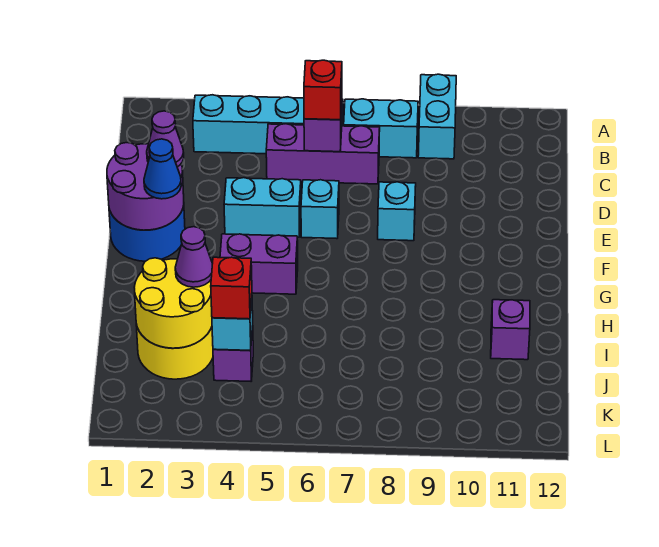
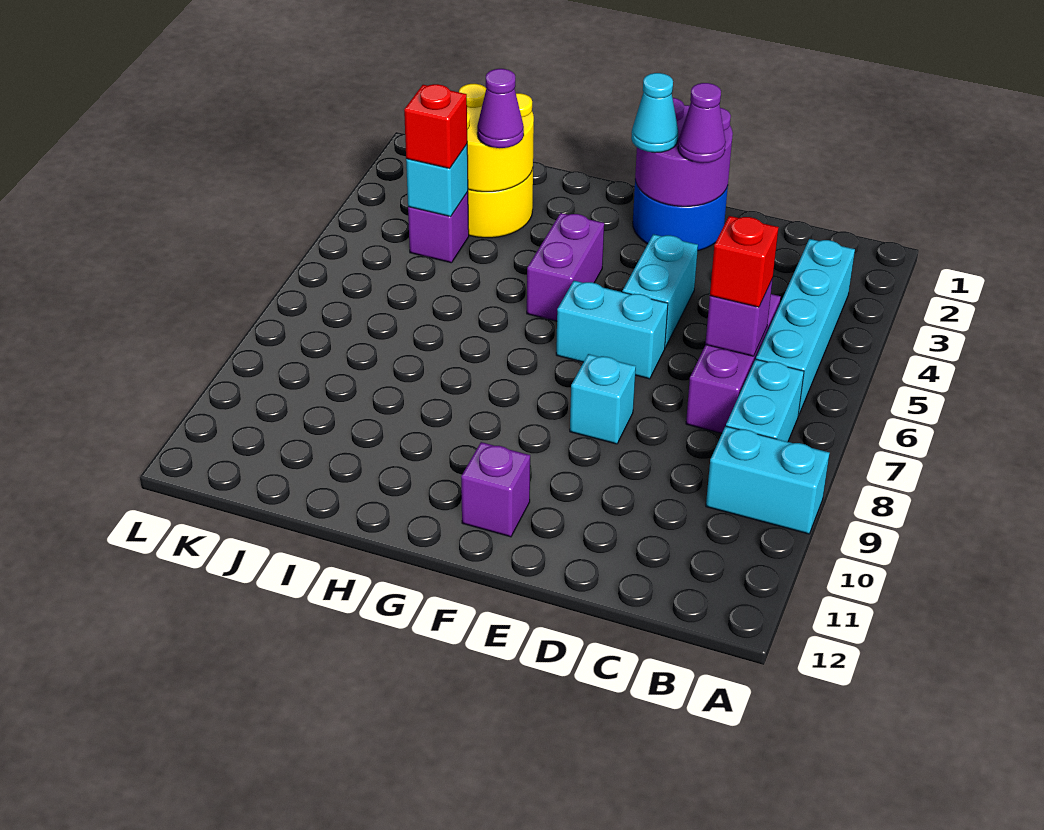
cyan brick E6 level 1 -> cyan brick E6:F6 level 1
blue cone F2 level 3 -> cyan cone F2 level 3
purple brick I11 level 1 -> purple brick F11 level 1

